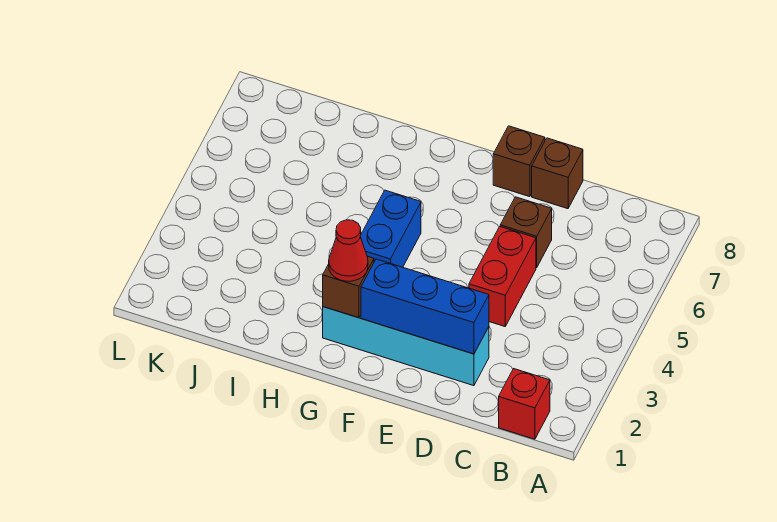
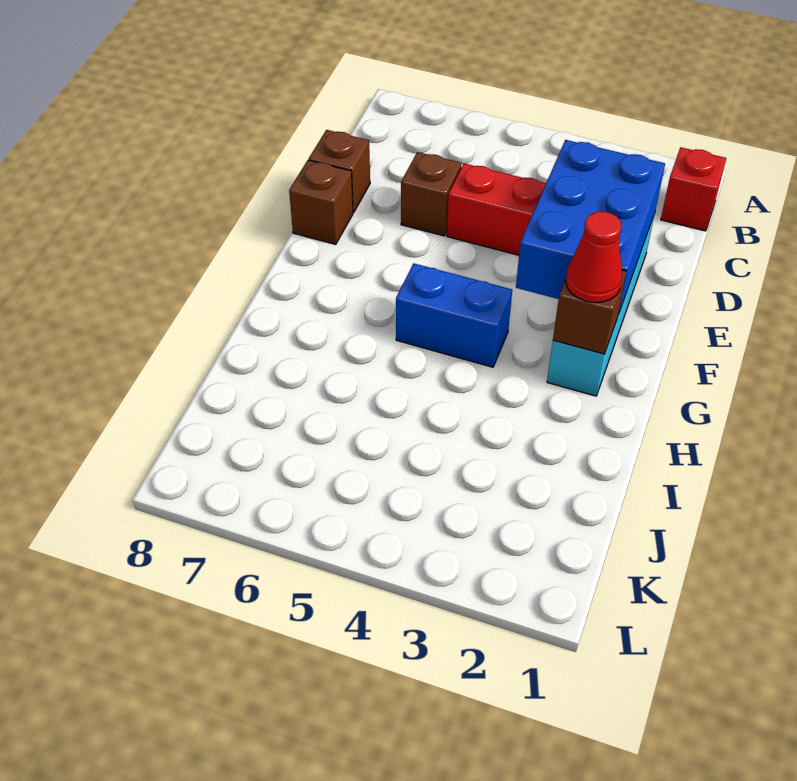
blue brick D2:F2 level 2 -> blue brick D2:F3 level 2

